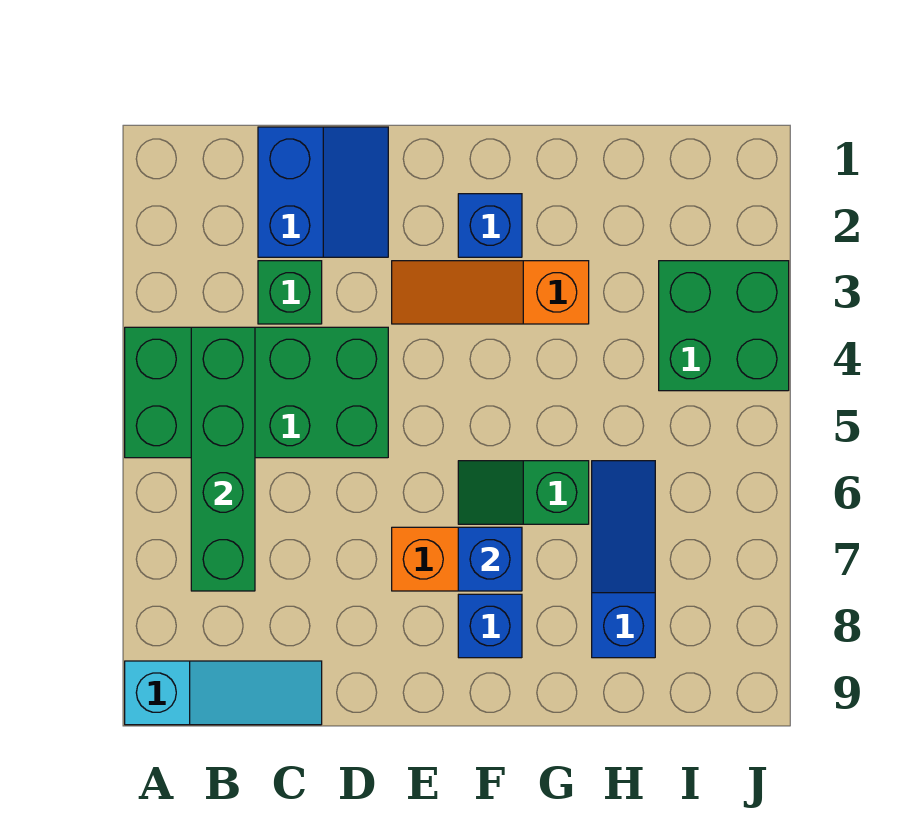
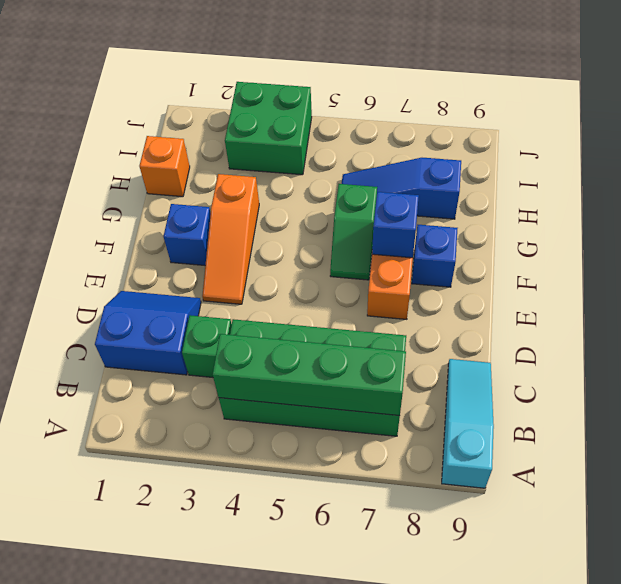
green brick A4:D5 level 1 -> green brick B4:C7 level 1
none -> orange brick H1 level 1

